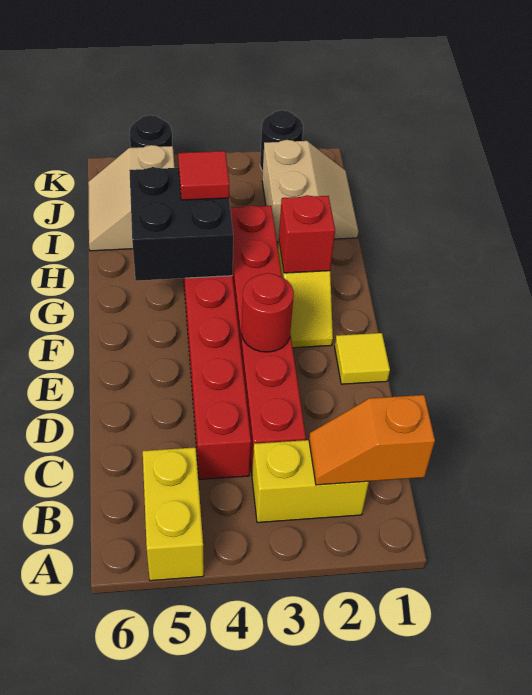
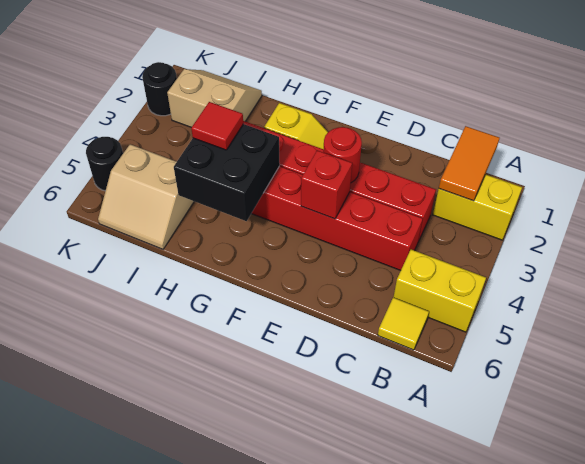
orange slope B1:B2 level 2 top 1 -> orange tile B1:B2 level 2
yellow brick B2:B3 level 1 -> yellow brick A2:B2 level 1
yellow tile E1 level 1 -> yellow tile B6 level 1
red brick G2 level 2 -> red brick E4 level 2

